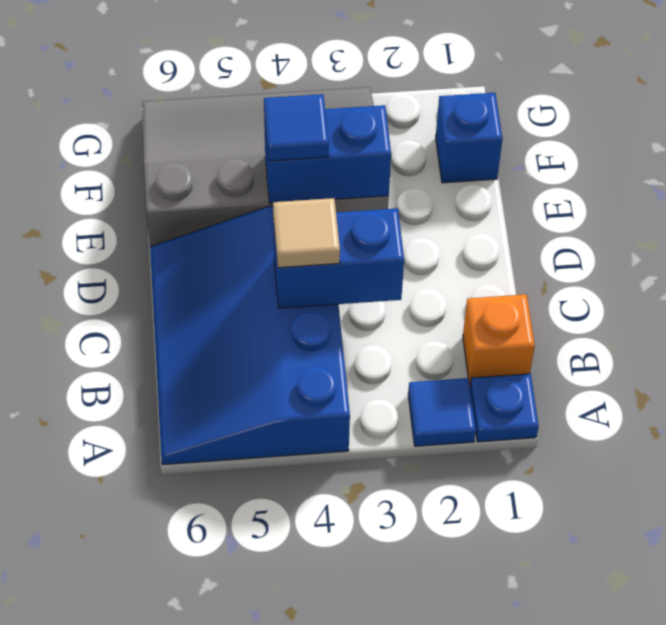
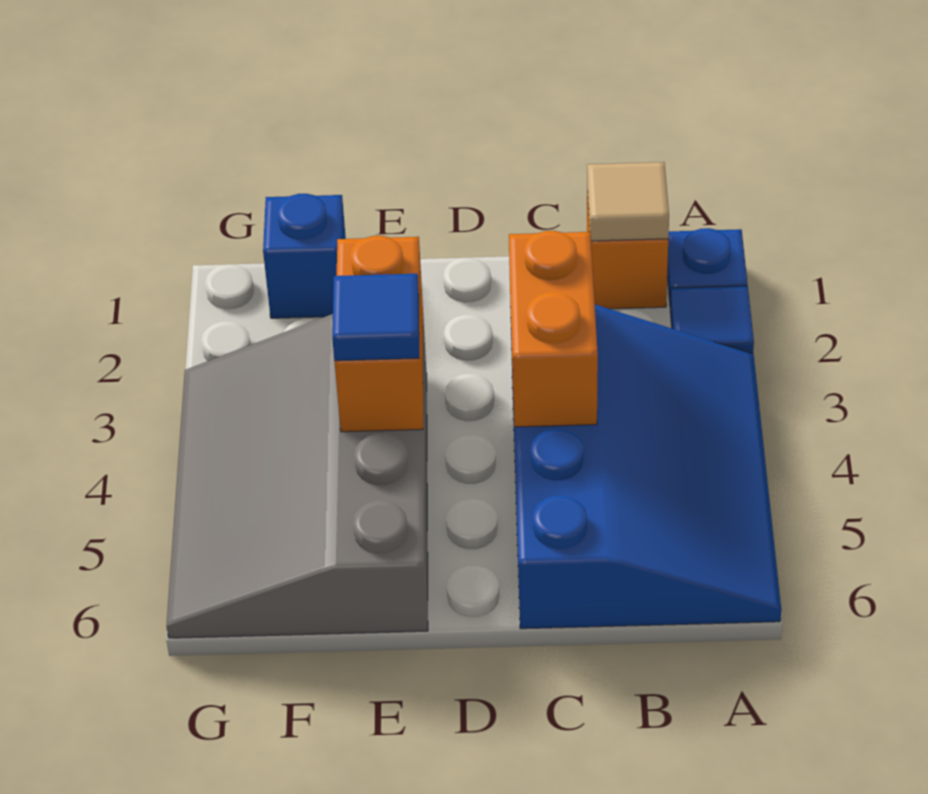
blue slope A4:D6 level 1 top 4 -> blue slope A3:C6 level 1 top C
blue brick C3:C4 level 2 -> orange brick C3:C4 level 2
tan tile C4 level 3 -> tan tile B1 level 2
blue brick E3:E4 level 2 -> orange brick E3:E4 level 2

